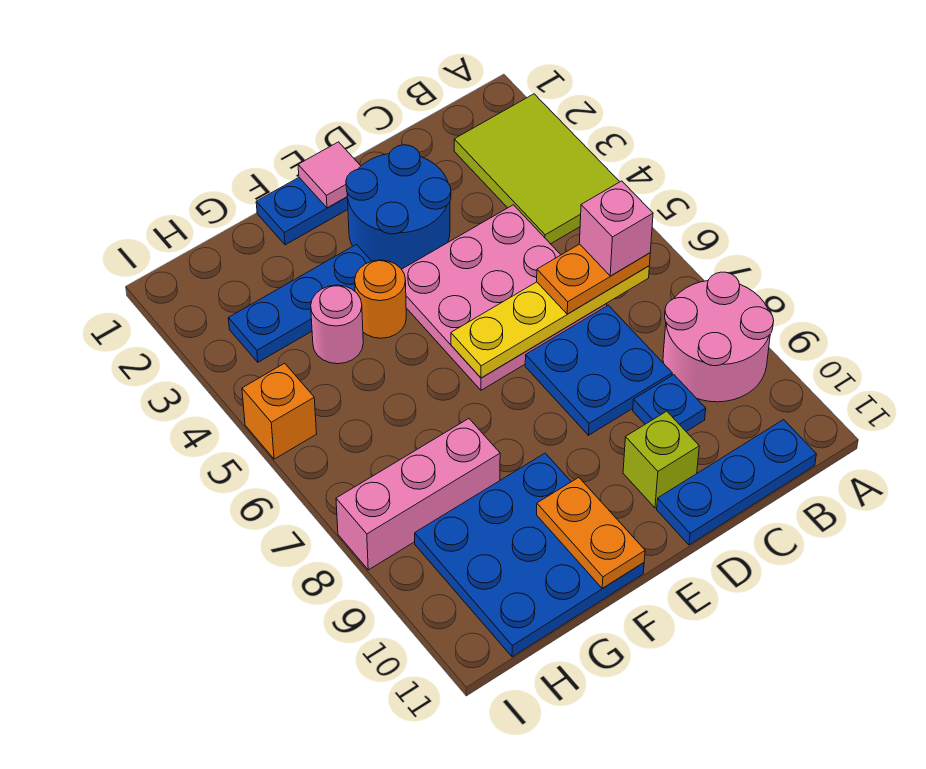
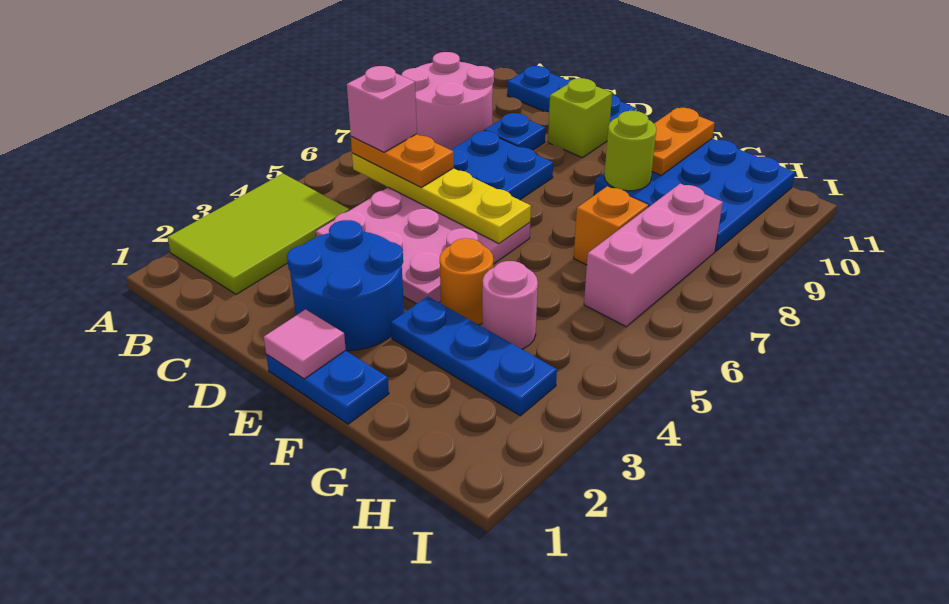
none -> lime round brick F9 level 2
pink brick G8:I8 level 1 -> pink brick H6:H8 level 1
orange brick I5 level 1 -> orange brick G7 level 1

